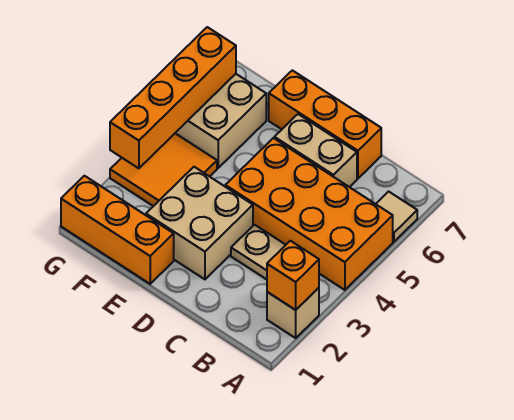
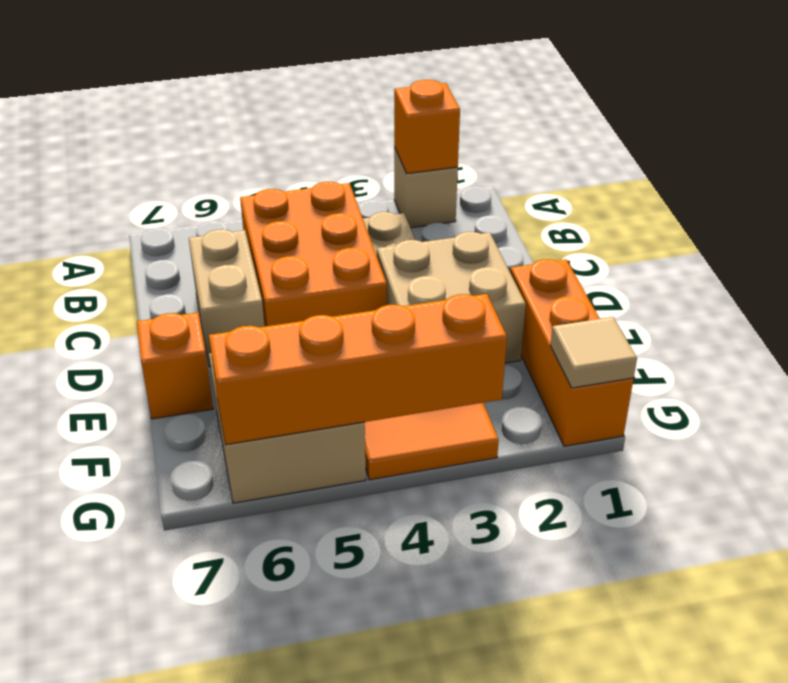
orange brick A4:D5 level 1 -> orange brick B4:D5 level 1
tan tile A6 level 1 -> tan tile G1 level 2
orange brick C7:E7 level 1 -> orange brick E7 level 1

